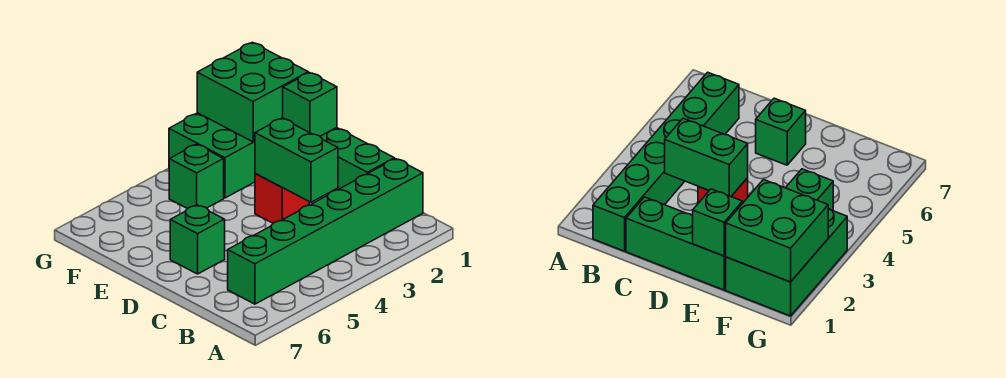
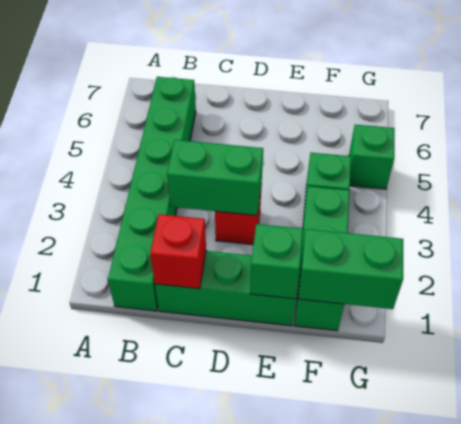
none -> red brick C1 level 2
green brick D6 level 1 -> green brick G5 level 1
green brick F1:G3 level 1 -> green brick F1:F3 level 1
green brick F1:G2 level 2 -> green brick F1:G1 level 2

